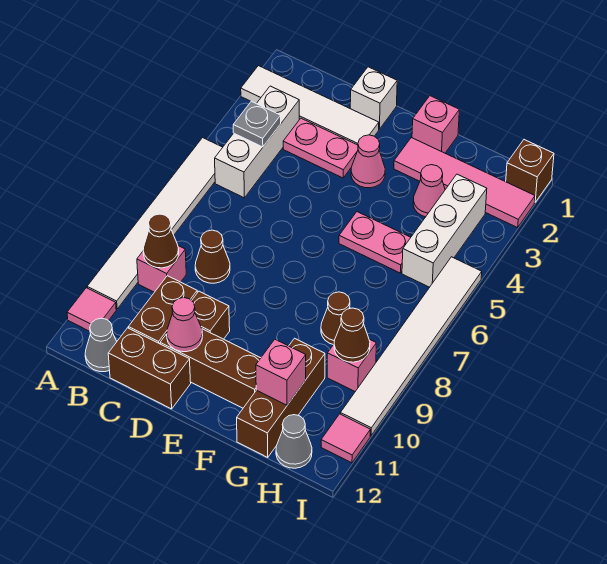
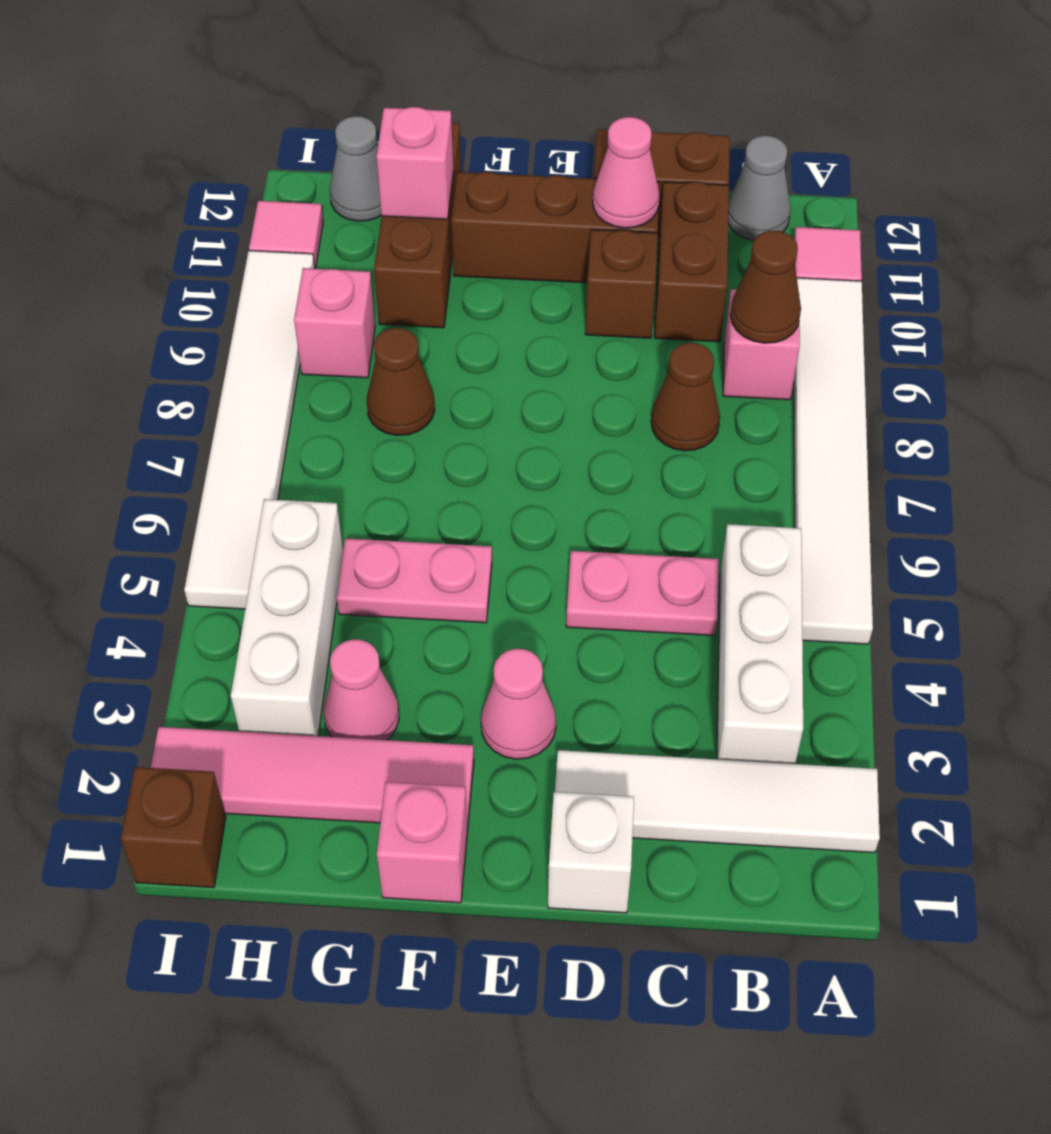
grey plate B4 level 2 -> none
pink plate C3:D3 level 1 -> pink plate C5:D5 level 1
brown cone H9 level 2 -> none

